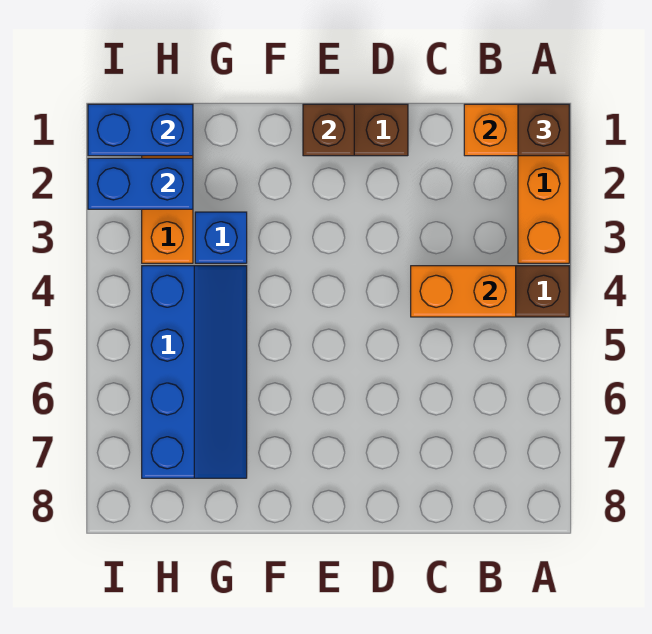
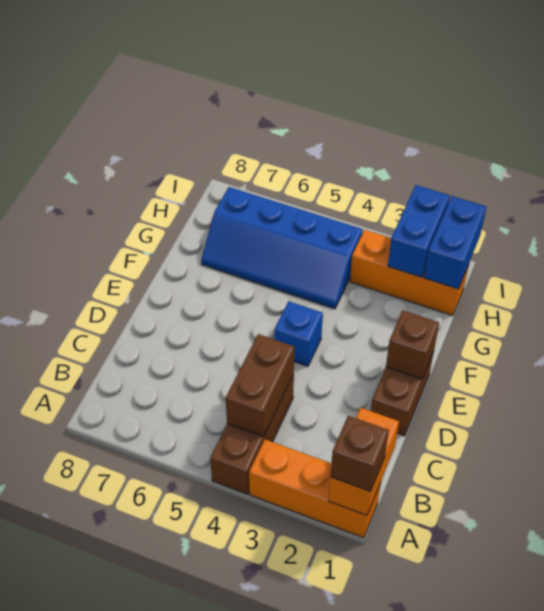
orange brick B4:C4 level 2 -> brown brick B4:C4 level 2
blue brick G3 level 1 -> blue brick E4 level 1

